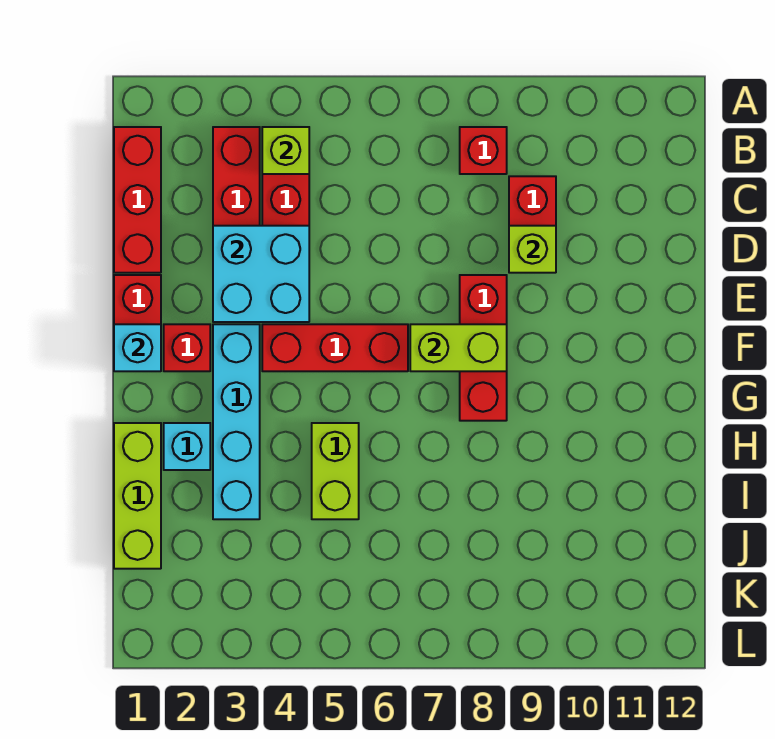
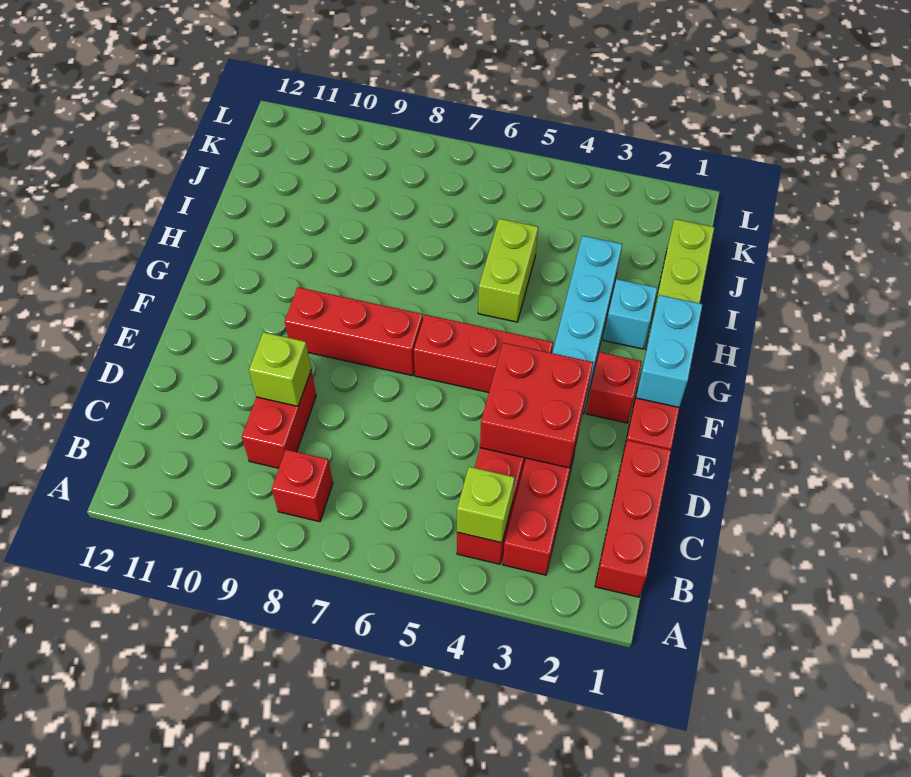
cyan brick D3:E4 level 2 -> red brick D3:E4 level 2
red brick E8:G8 level 1 -> red brick F7:F9 level 1
cyan brick F1 level 2 -> cyan brick F1:G1 level 2
lime brick F7:F8 level 2 -> none

